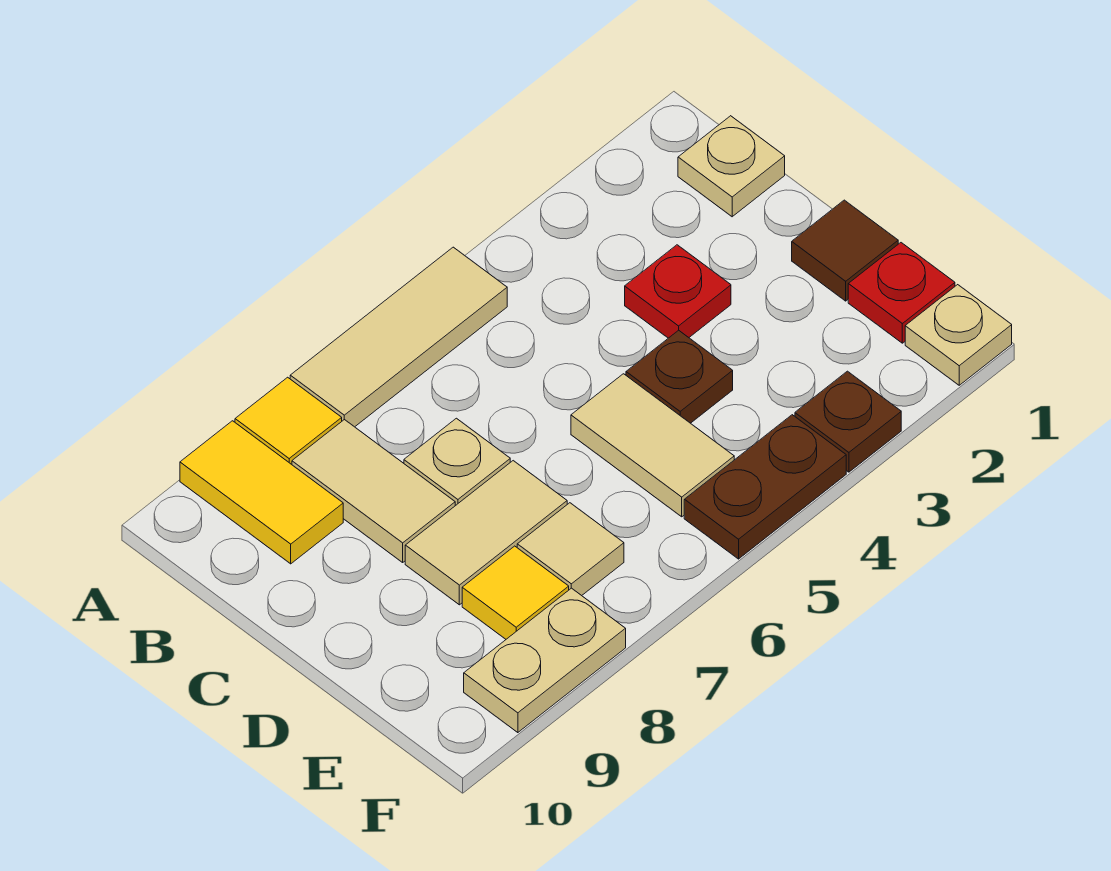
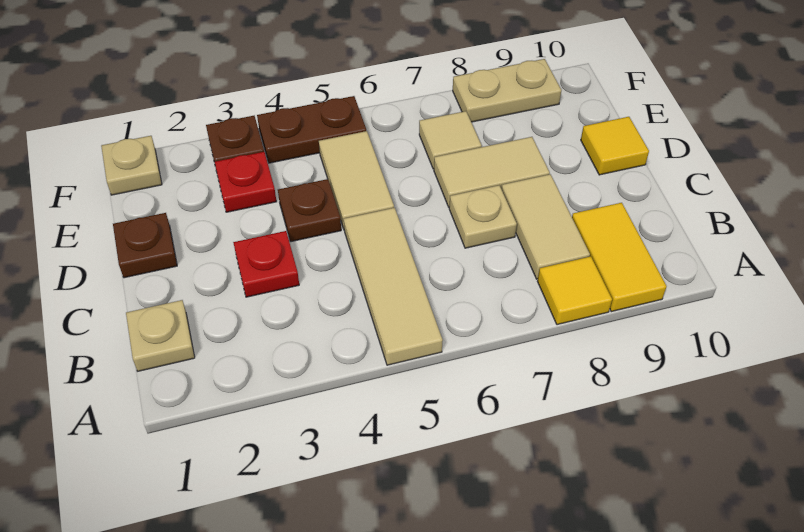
tan tile A5:A7 level 1 -> tan tile A5:C5 level 1
brown tile D1 level 1 -> brown plate D1 level 1
red plate E1 level 1 -> red plate E3 level 1
yellow tile E8 level 1 -> yellow tile D10 level 1

